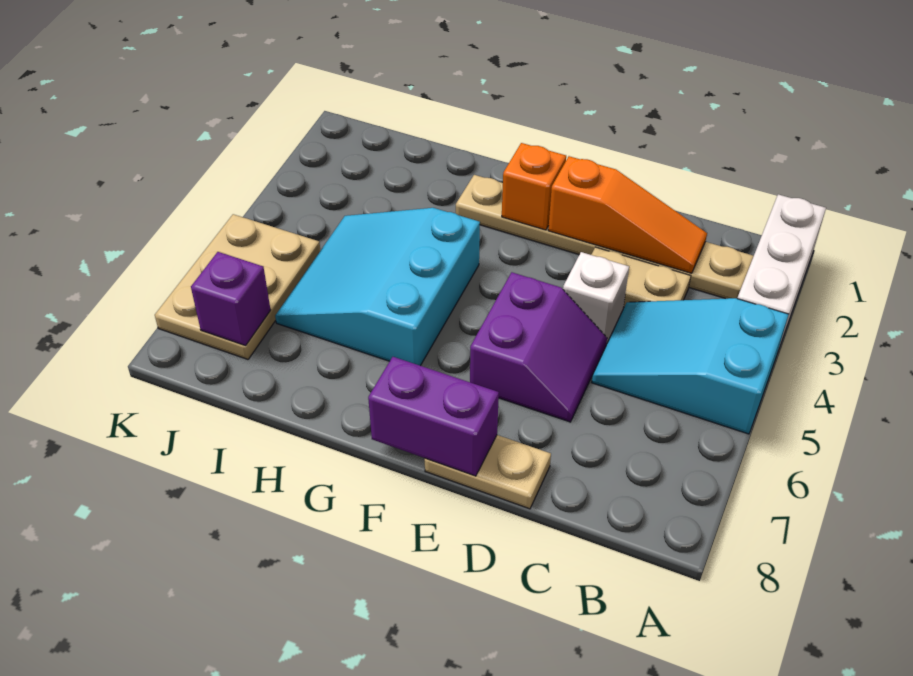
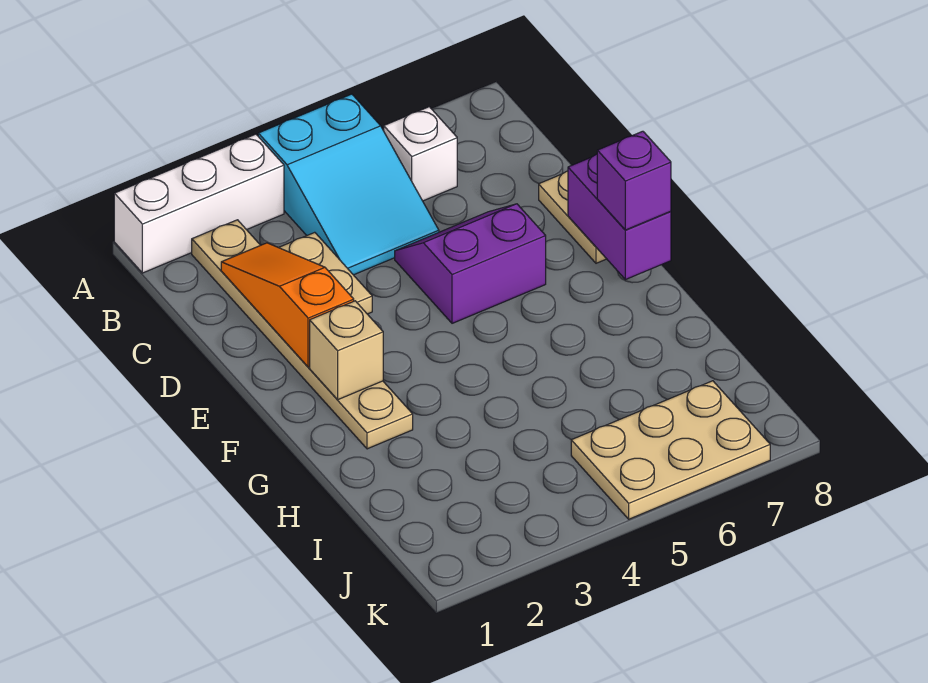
white brick D4 level 1 -> white brick B6 level 1
orange brick F2 level 2 -> tan brick F2 level 2
cyan slope G4:I6 level 1 top G -> none
purple brick J7 level 2 -> purple brick F8 level 3

